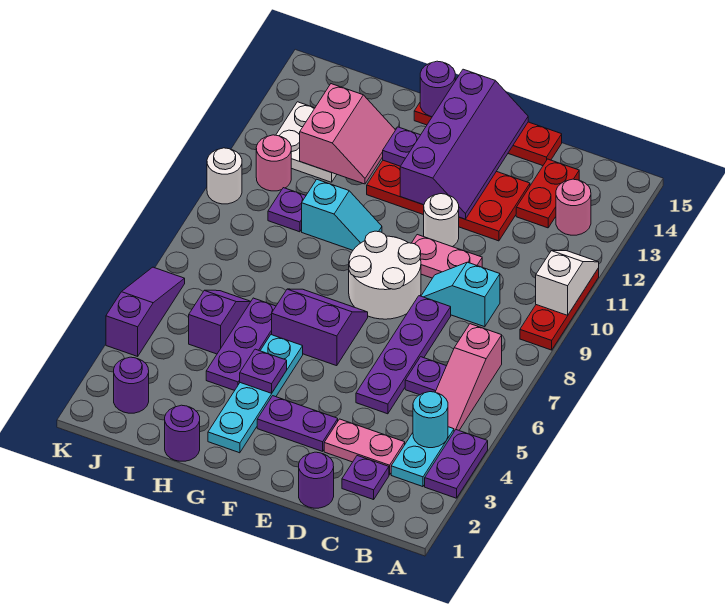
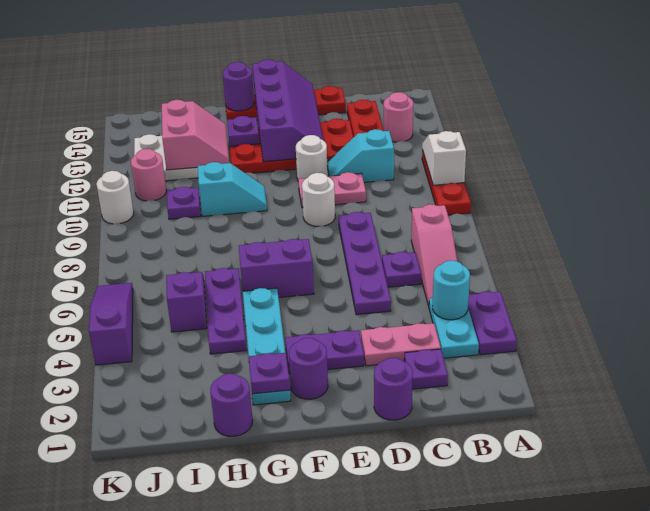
cyan slope C9:D9 level 1 top C -> cyan slope C11:D11 level 1 top C
white round brick E8:F9 level 1 -> white round brick E9 level 1
purple plate G4 level 2 -> purple plate G2 level 2
purple round brick J2 level 1 -> purple round brick F2 level 1

